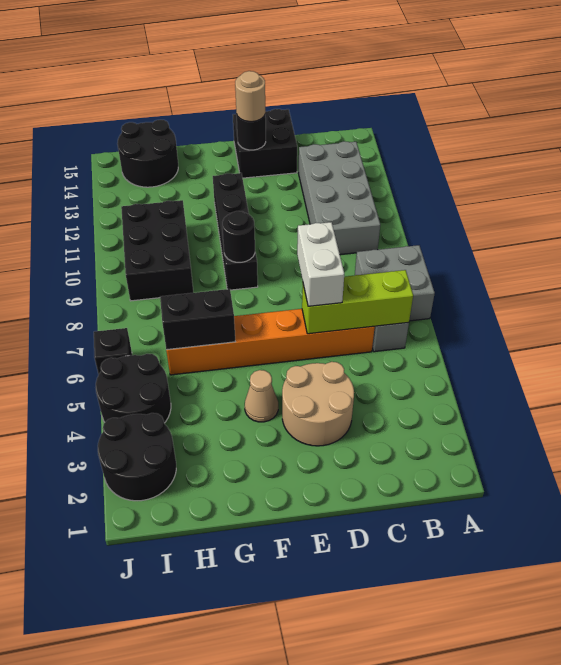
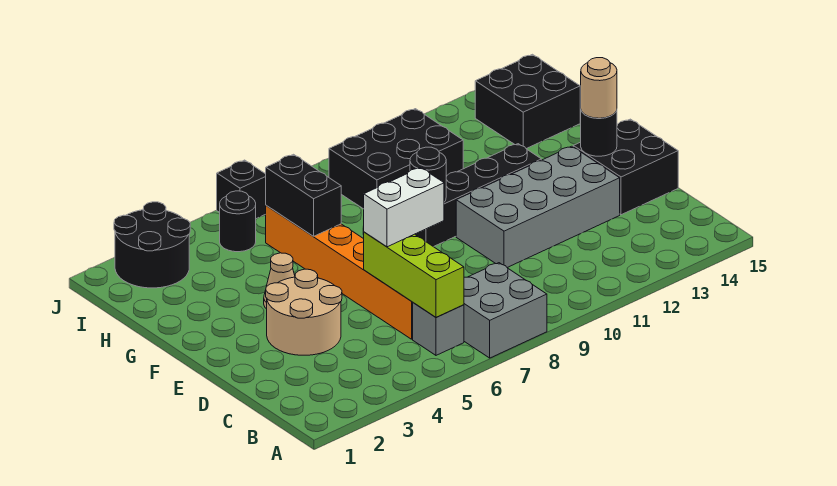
grey brick B10:C13 level 1 -> grey brick D10:E13 level 1
black round brick H14:I15 level 1 -> black brick H14:I15 level 1
black round brick I4:J5 level 1 -> black round brick I5 level 1

